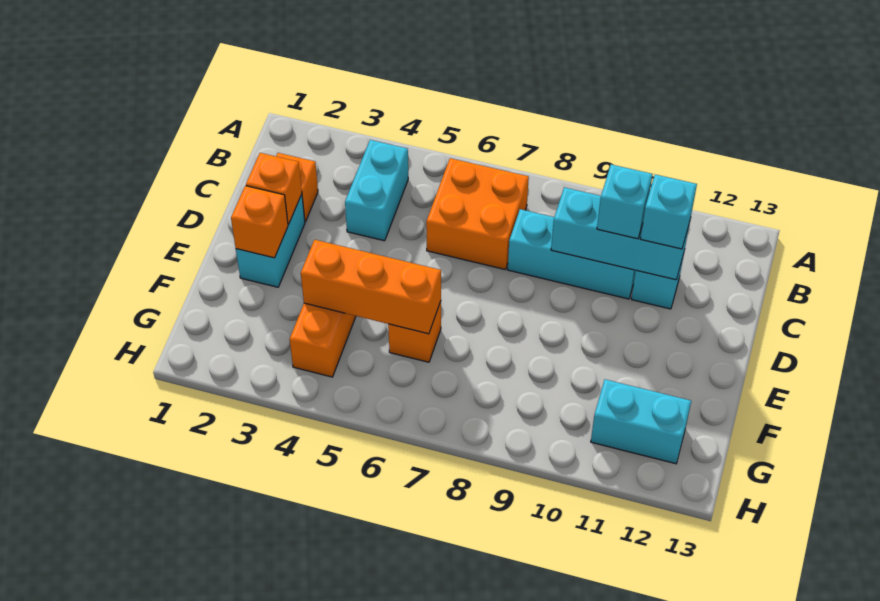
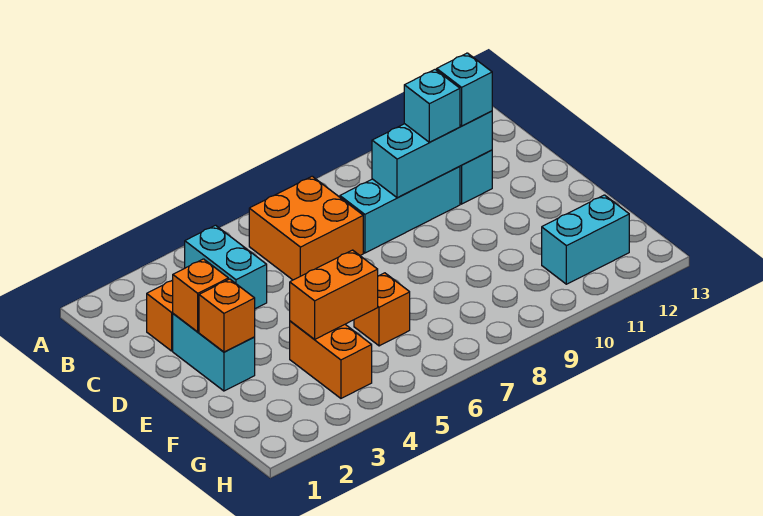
orange brick F4:F6 level 2 -> orange brick F4:F5 level 2

